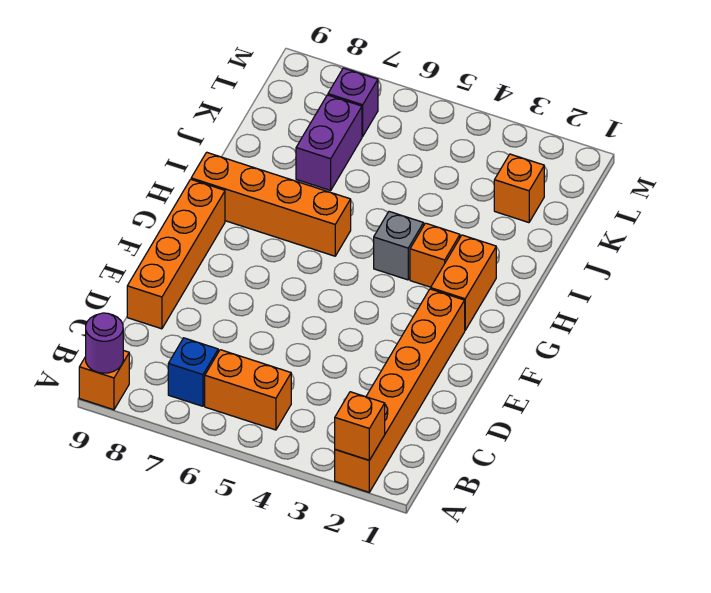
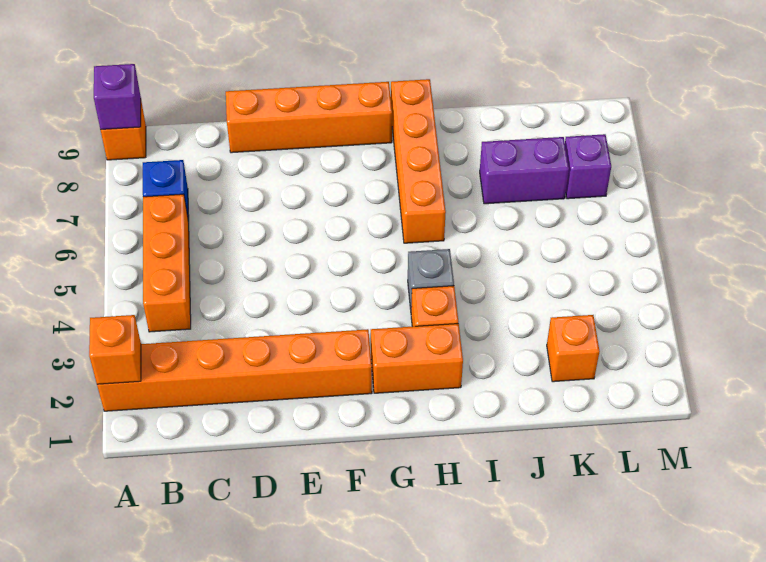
purple round brick A9 level 2 -> purple brick A9 level 2
orange brick B5:B6 level 1 -> orange brick B4:B6 level 1

